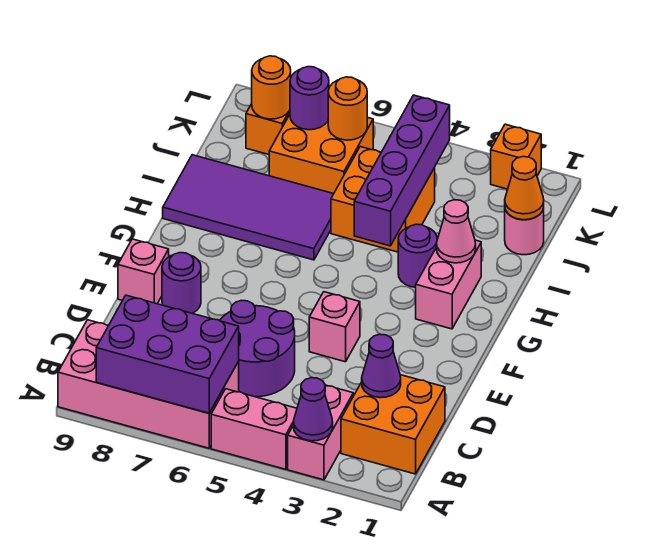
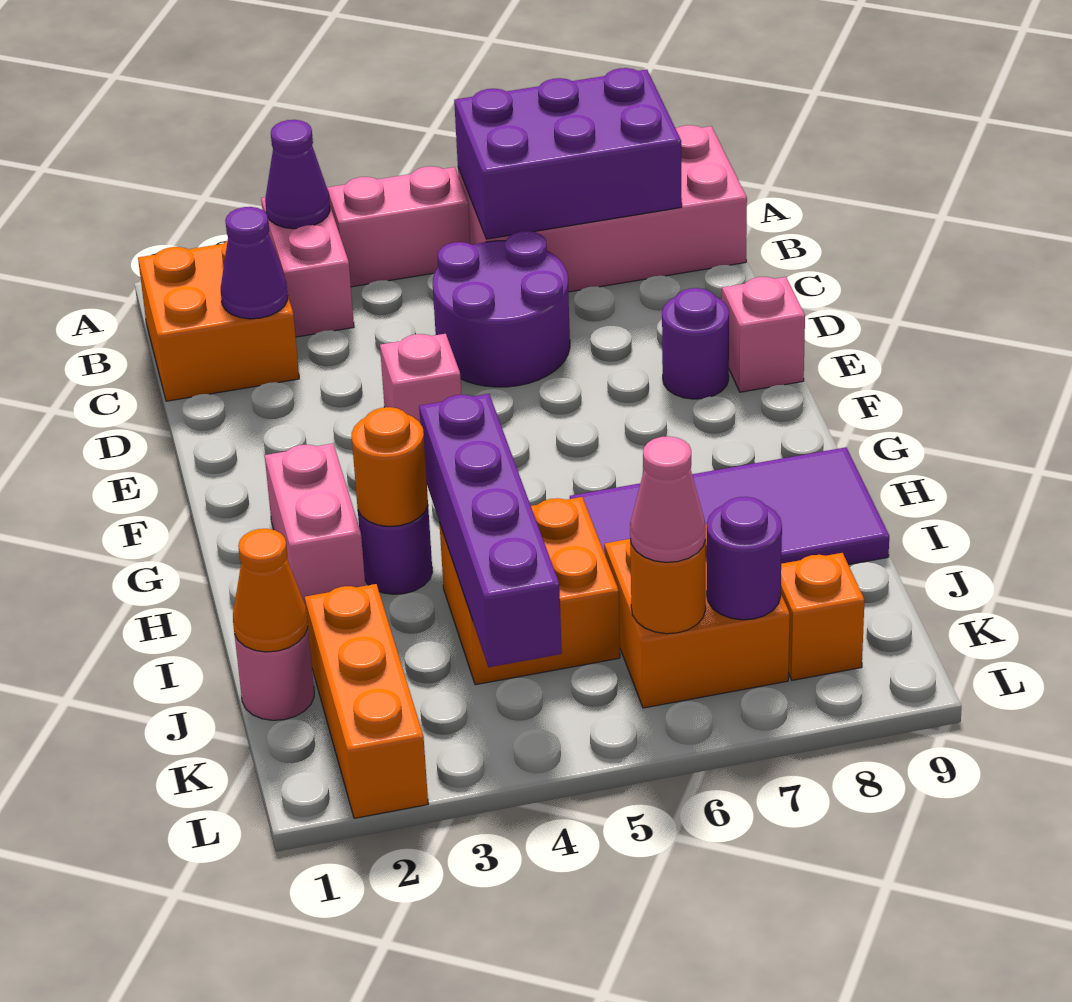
pink cone H2 level 2 -> pink cone K6 level 3
orange round brick K8 level 2 -> orange round brick H3 level 2
orange brick L2 level 1 -> orange brick J2:L2 level 1

